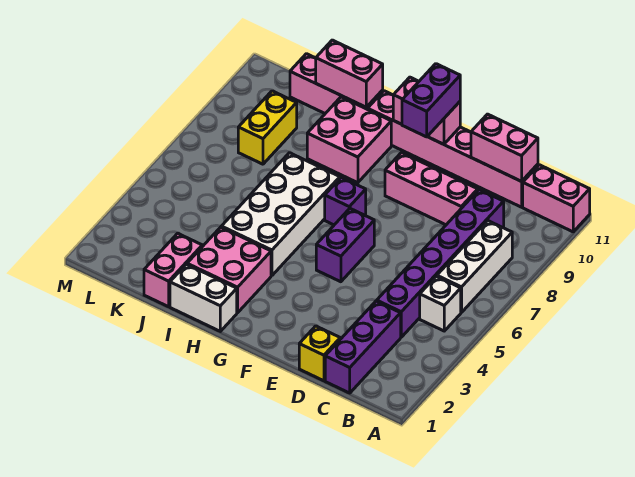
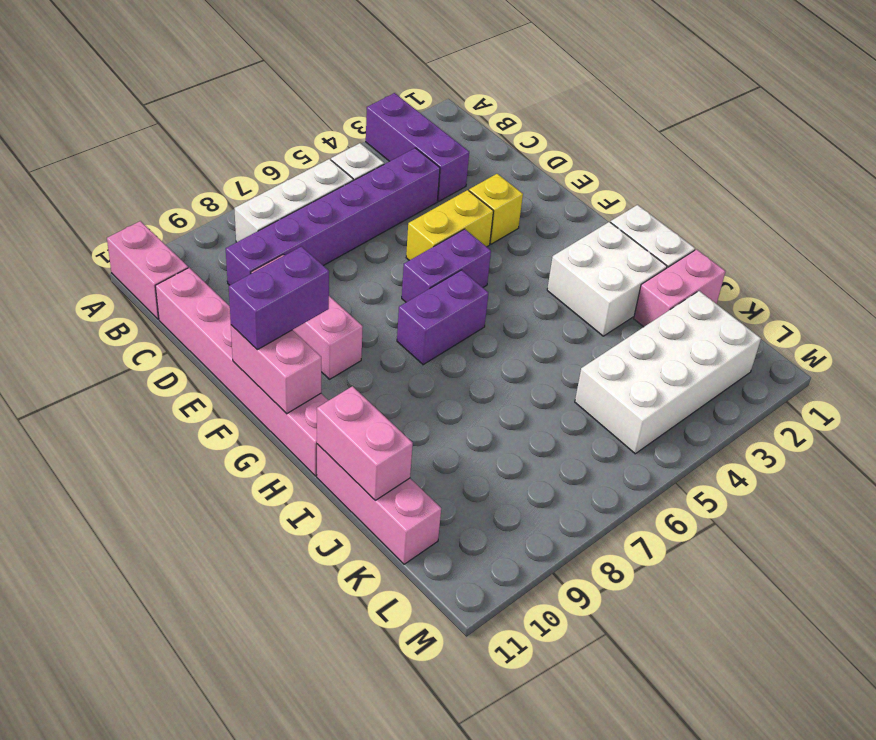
purple brick C1:C3 level 1 -> purple brick A3:C3 level 1
pink brick C11:D11 level 2 -> none
yellow brick D1 level 1 -> yellow brick E3 level 1
purple brick G7 level 1 -> purple brick G6:G7 level 1
pink brick H2:I3 level 1 -> white brick H2:I3 level 1
white brick H4:I7 level 1 -> white brick K2:L5 level 1
pink brick H9:I10 level 1 -> none
yellow brick K8:K9 level 1 -> yellow brick E4:E5 level 1

